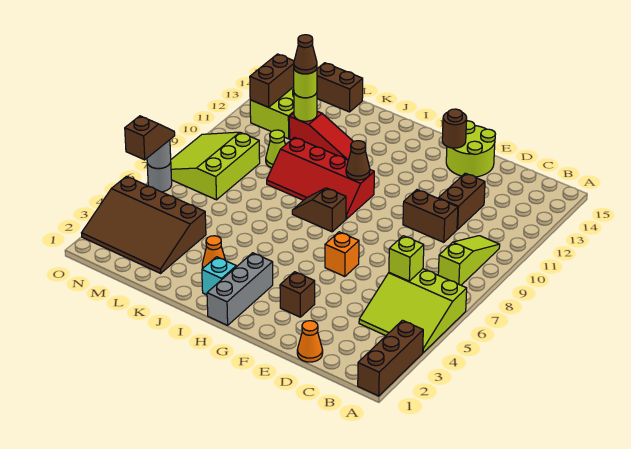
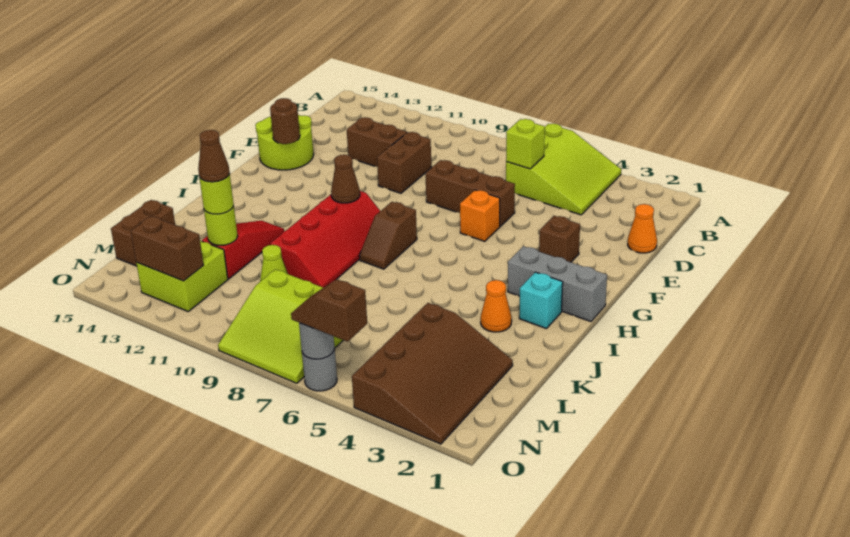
brown brick A1:A3 level 1 -> brown brick E6:E8 level 1
lime slope B8:B10 level 1 top 8 -> none

